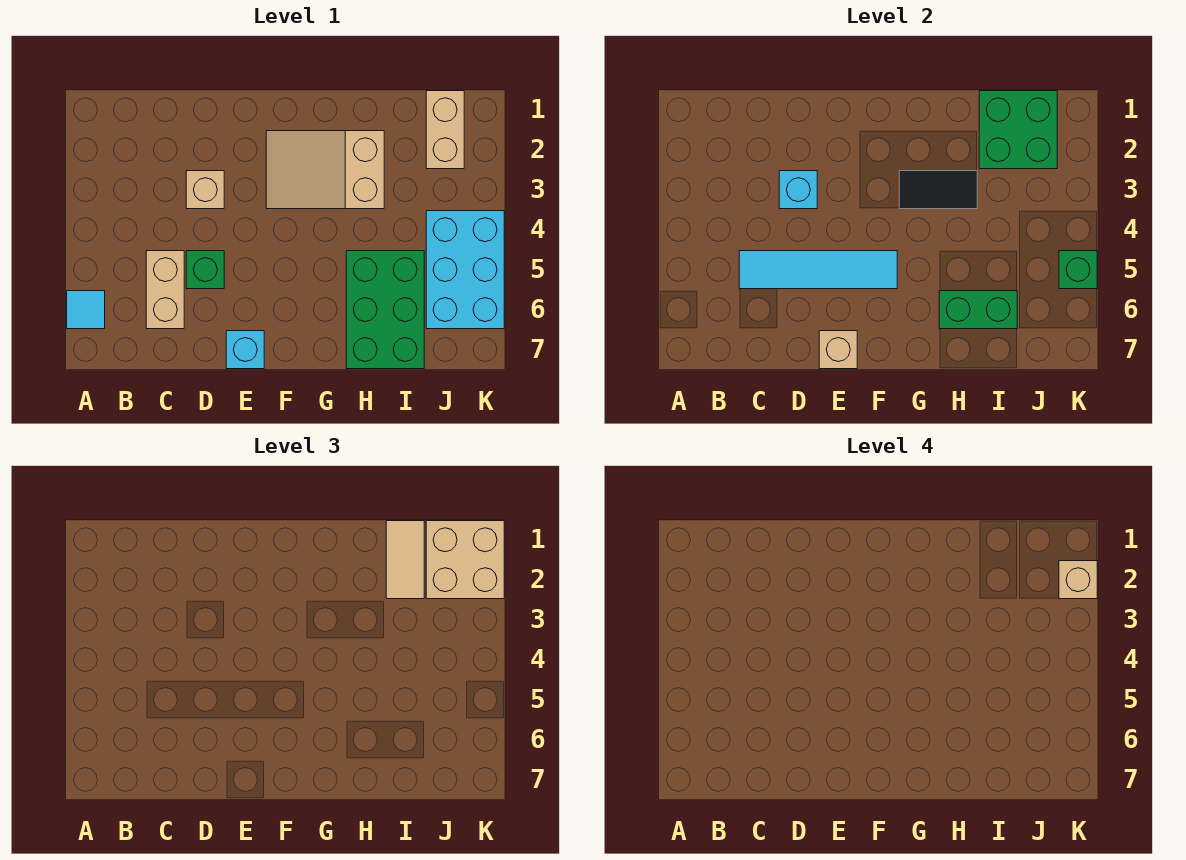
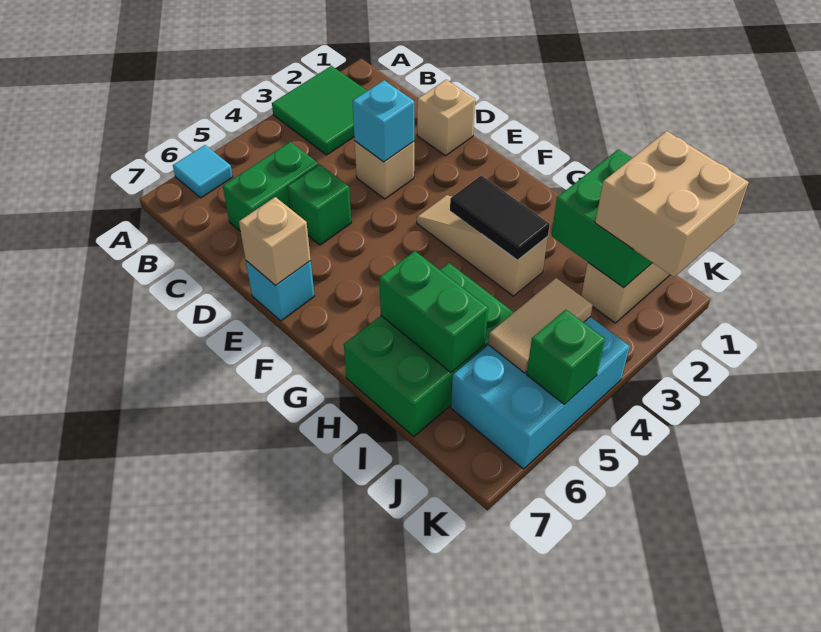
none -> green tile A2:B3 level 1
tan brick C5:C6 level 1 -> green brick C5:C6 level 1
cyan tile C5:F5 level 2 -> none
tan slope F2:H3 level 1 top H -> tan slope F3:H3 level 1 top H
tan tile I1:I2 level 3 -> tan tile J4:J5 level 2
tan brick K2 level 4 -> tan brick D1 level 1

